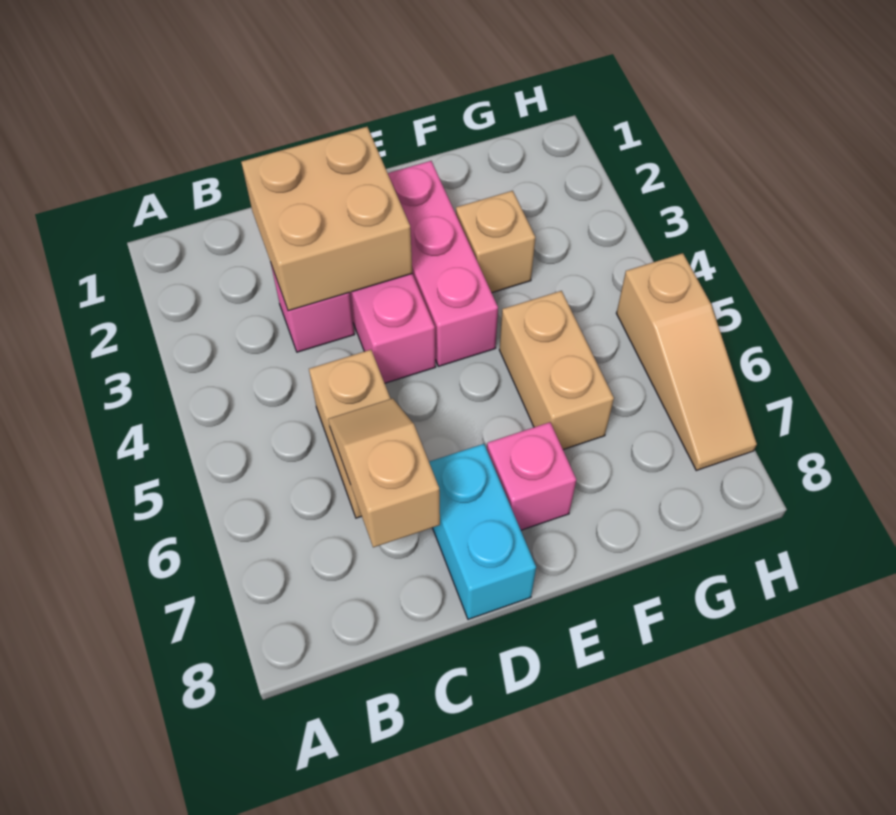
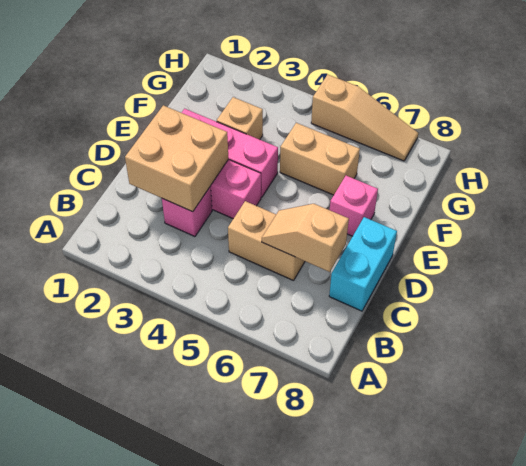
cyan brick D7:D8 level 1 -> cyan brick C8:D8 level 1

